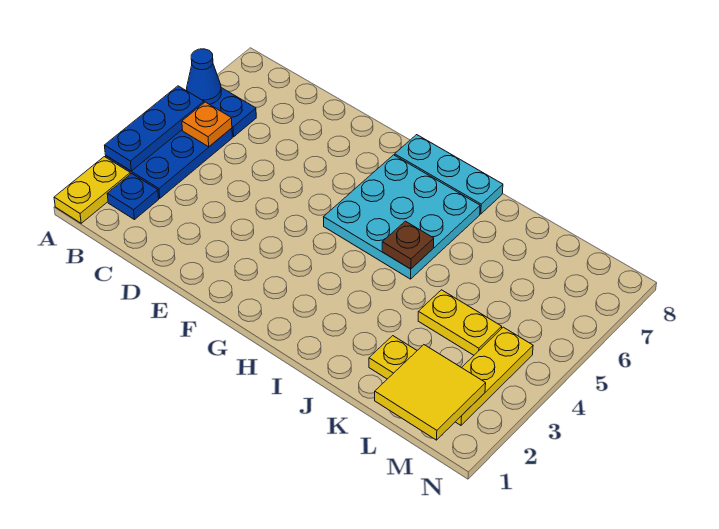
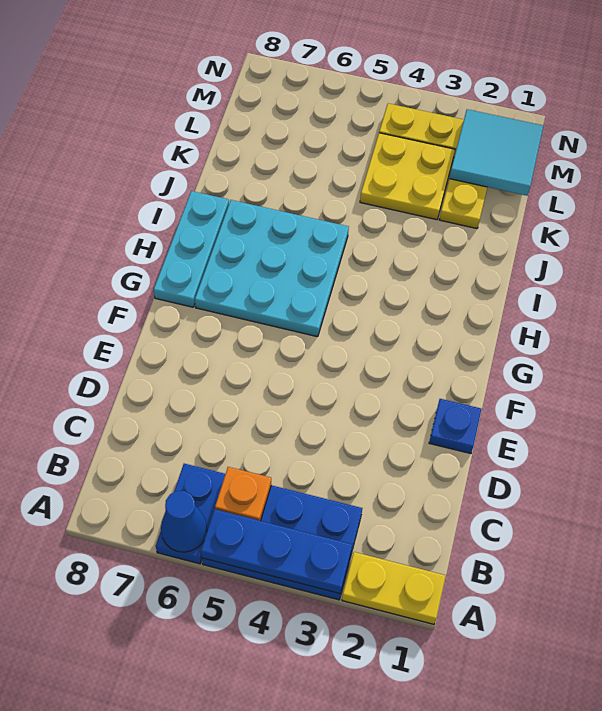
blue plate B2 level 1 -> blue plate E1 level 1
brown plate I5 level 2 -> none
yellow plate K4:L4 level 1 -> yellow plate K3:L4 level 1
yellow tile L1:M2 level 2 -> cyan tile L1:M2 level 2

